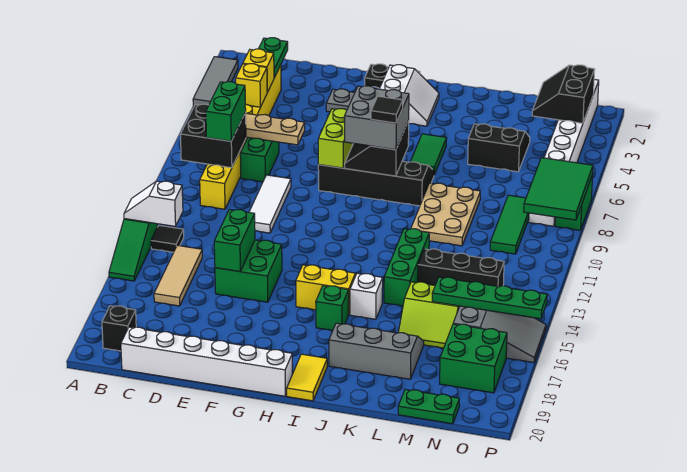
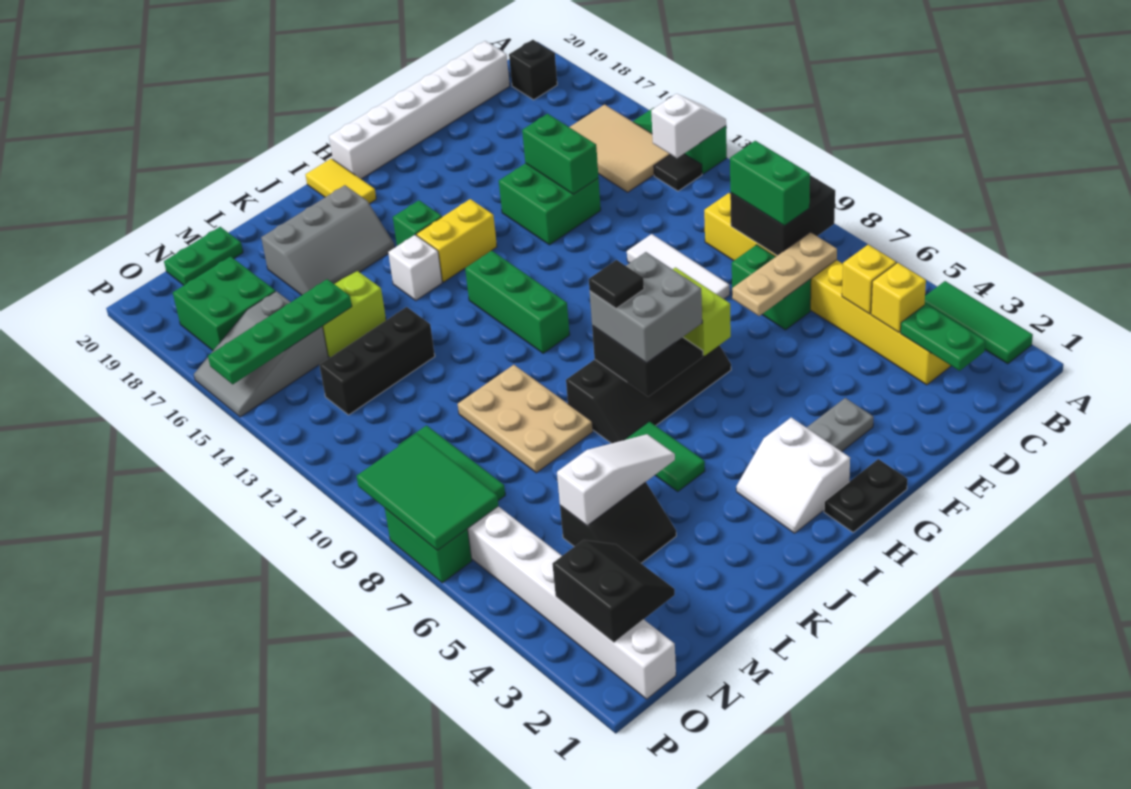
grey tile A2:A4 level 1 -> green tile A2:A4 level 1
tan tile C14:C16 level 1 -> tan tile B14:C16 level 1
none -> white slope K5:M5 level 2 top M
green brick K12:K14 level 1 -> green brick I11:I13 level 1

